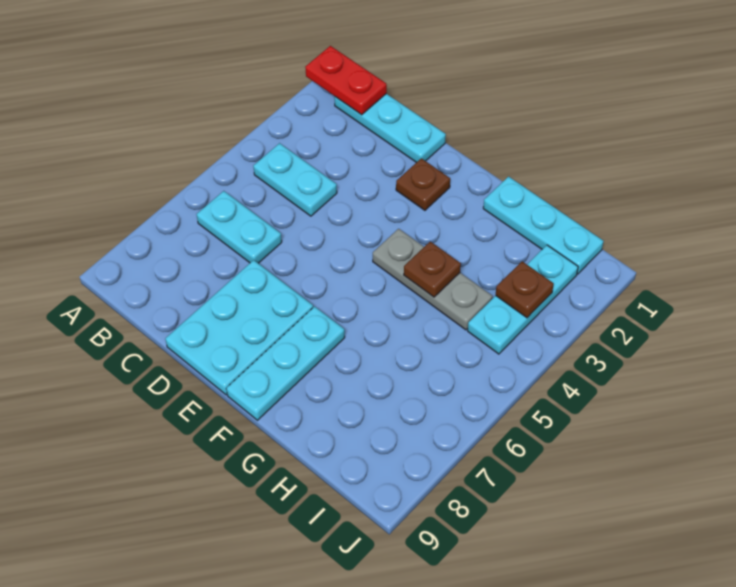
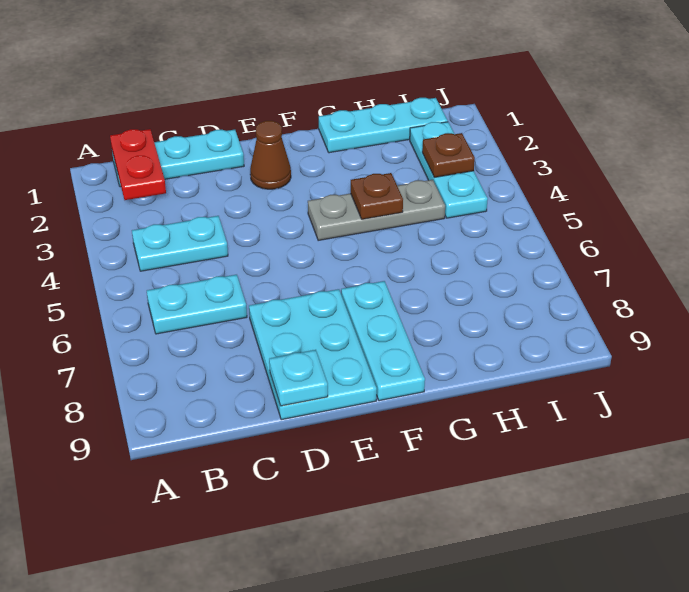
red plate A1:B1 level 2 -> red plate B1:B2 level 2
none -> cyan plate D9 level 2
brown plate E2 level 1 -> brown cone E2 level 1

